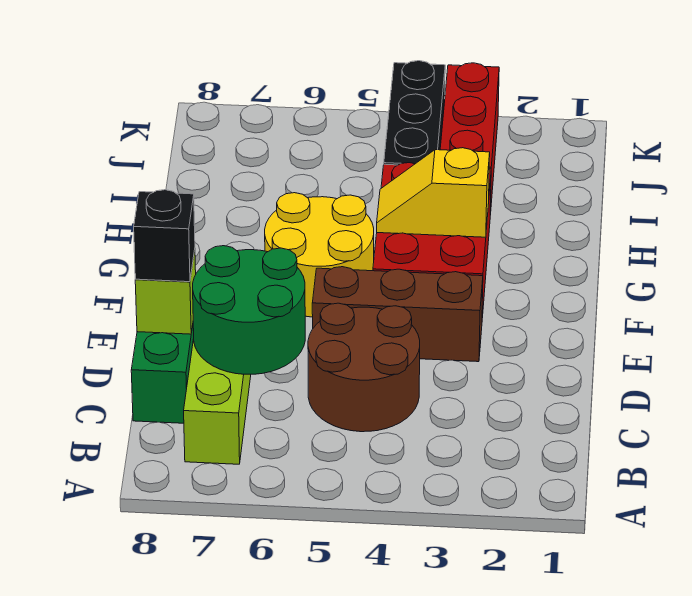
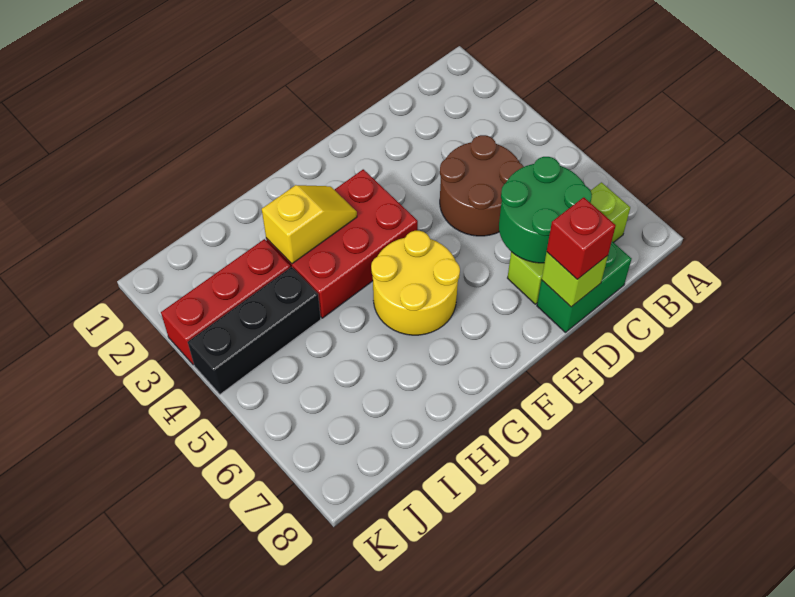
black brick D8 level 3 -> red brick D8 level 3
brown brick E3:E5 level 1 -> none
yellow slope G3:G4 level 2 top 3 -> yellow slope G3:H3 level 2 top H

